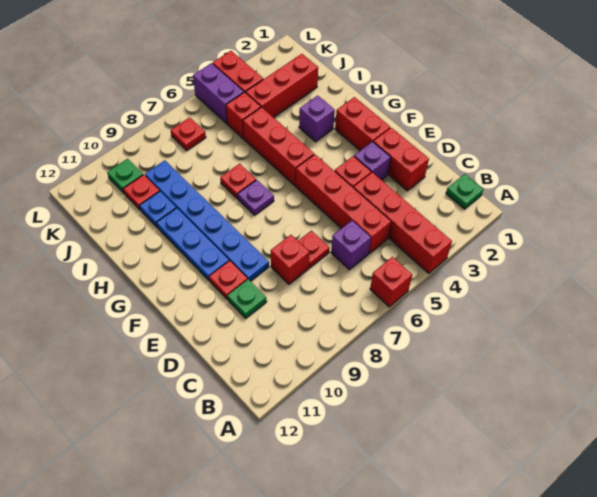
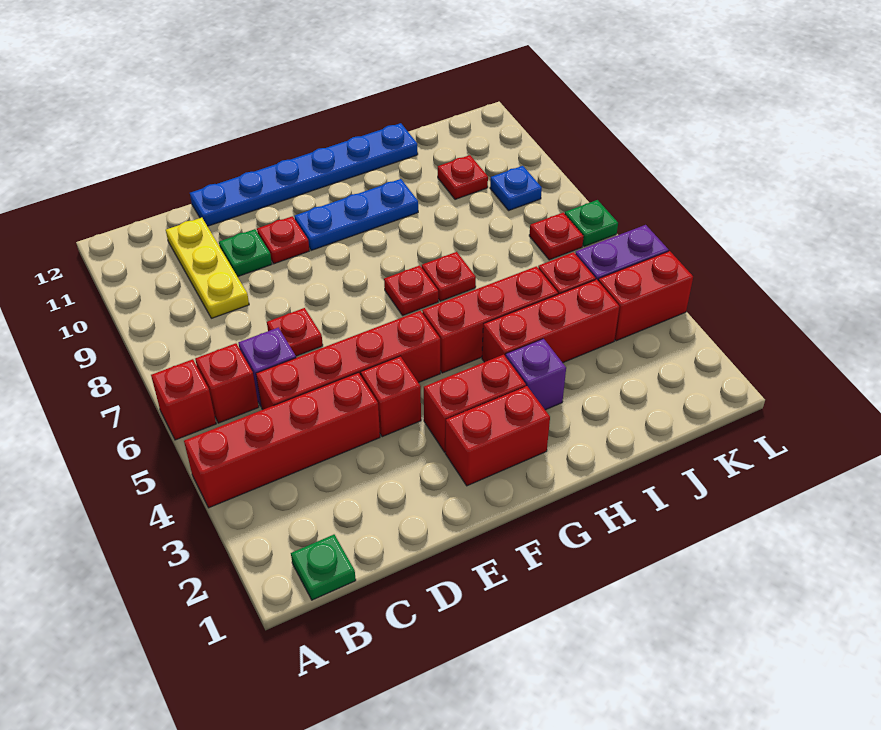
none -> yellow plate C9:C11 level 1
red brick D2:E2 level 1 -> red brick F3:G3 level 1
red brick D8 level 1 -> red brick B6 level 1
purple brick E3 level 1 -> none
blue plate E9:J9 level 1 -> blue plate D12:I12 level 1
purple plate G7 level 1 -> red plate G7 level 1
blue plate I10 level 1 -> blue plate K9 level 1
red brick J2:J4 level 1 -> red brick H4:J4 level 1
green plate K10 level 1 -> green plate L7 level 1

